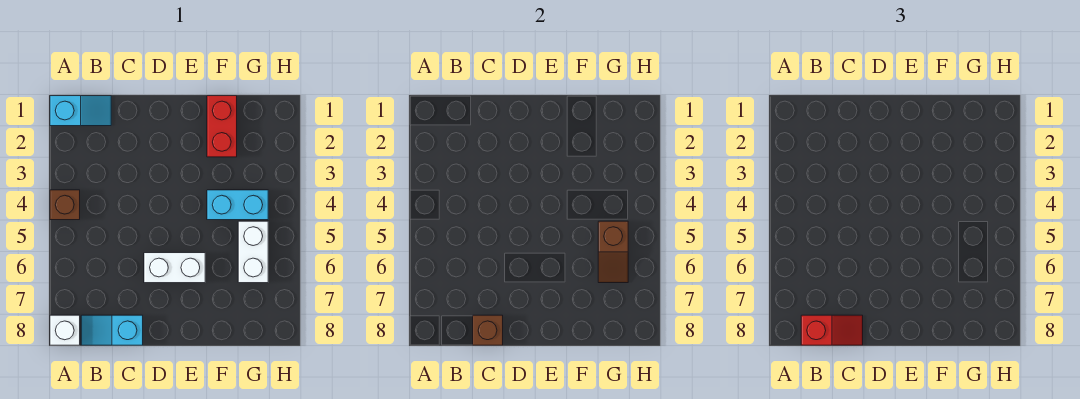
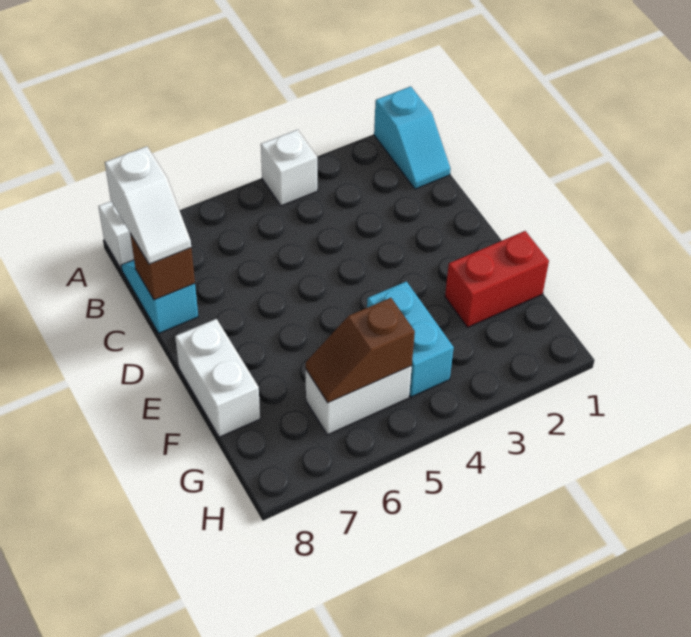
brown brick A4 level 1 -> white brick A4 level 1
red slope B8:C8 level 3 top B -> white slope B8:C8 level 3 top B
white brick D6:E6 level 1 -> white brick E8:F8 level 1

